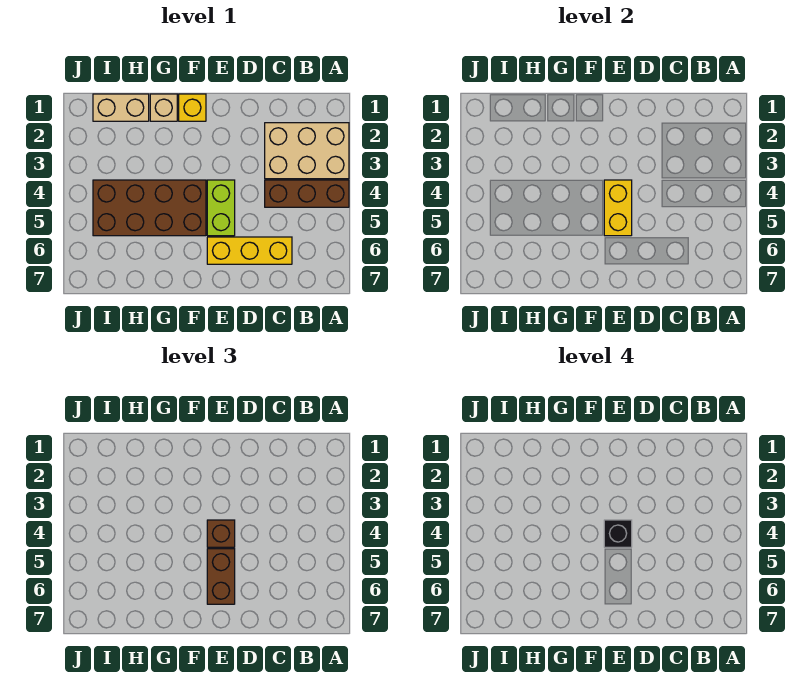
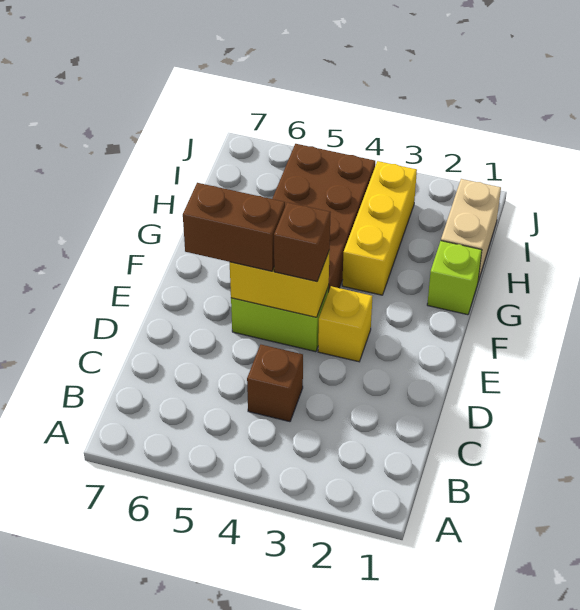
tan brick A2:C3 level 1 -> none
brown brick A4:C4 level 1 -> brown brick C4 level 1
yellow brick C6:E6 level 1 -> yellow brick G3:I3 level 1
black brick E4 level 4 -> none
yellow brick F1 level 1 -> yellow brick E3 level 1
tan brick G1 level 1 -> lime brick G1 level 1

